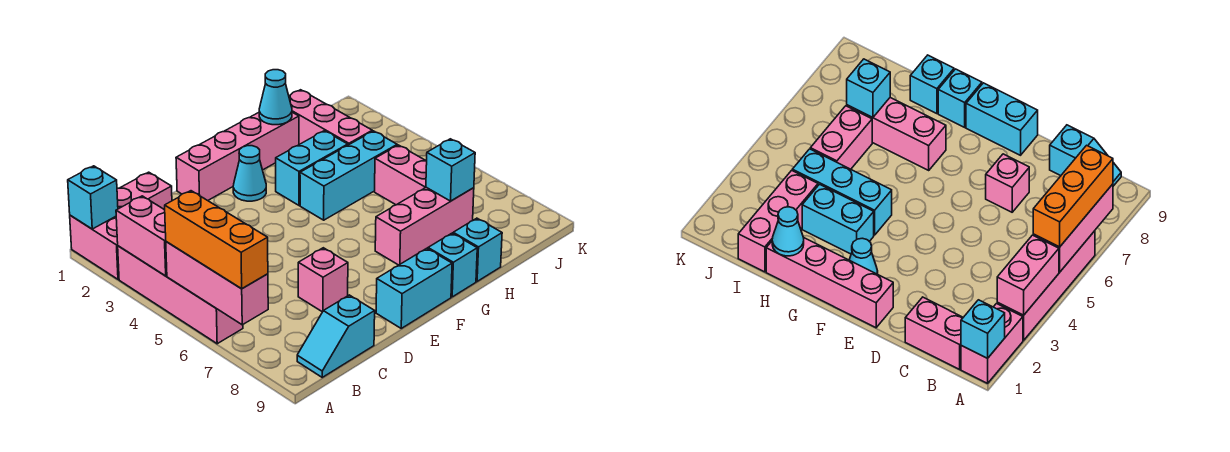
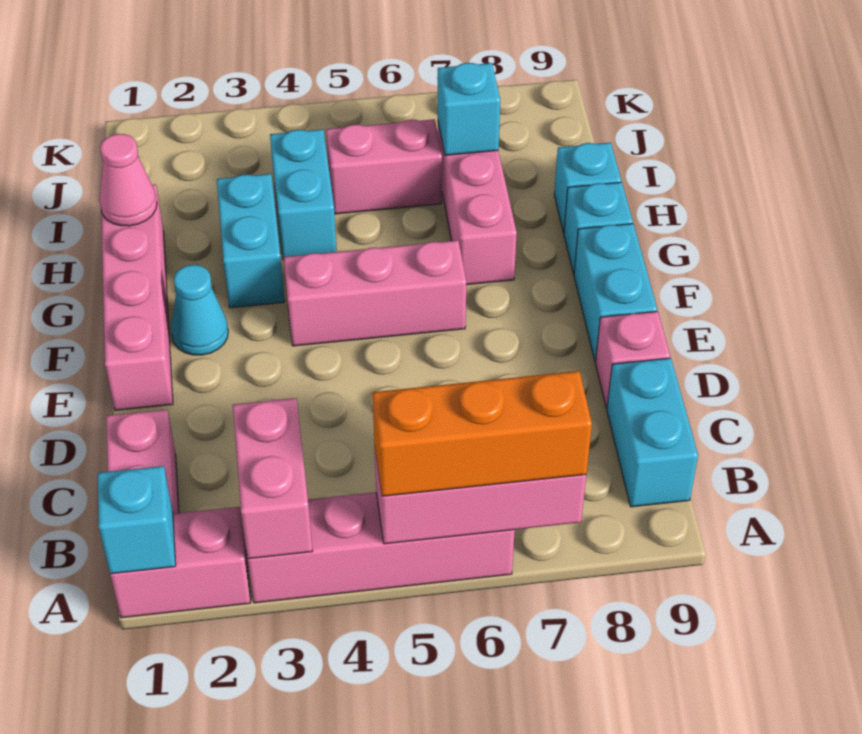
pink brick A3:A4 level 2 -> pink brick A3:B3 level 2
cyan slope B9:C9 level 1 top C -> cyan brick B9:C9 level 1
pink brick D7 level 1 -> pink brick D9 level 1
cyan brick G4:I4 level 1 -> cyan brick H4:I4 level 1
cyan cone H1 level 2 -> pink cone H1 level 2
pink brick I1:I3 level 1 -> pink brick F4:F6 level 1

